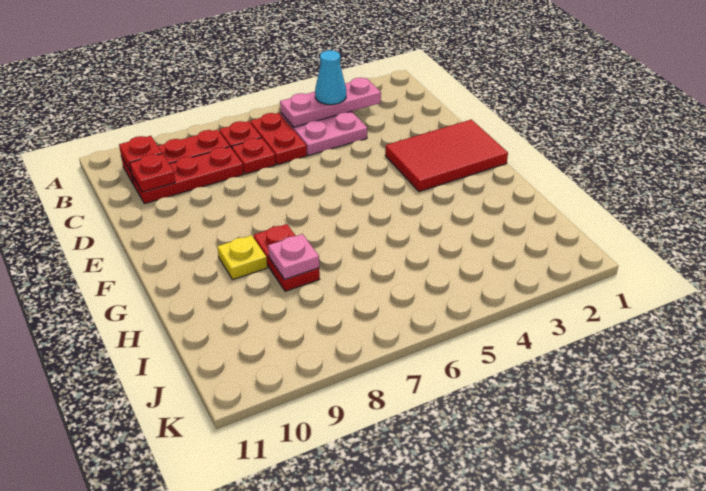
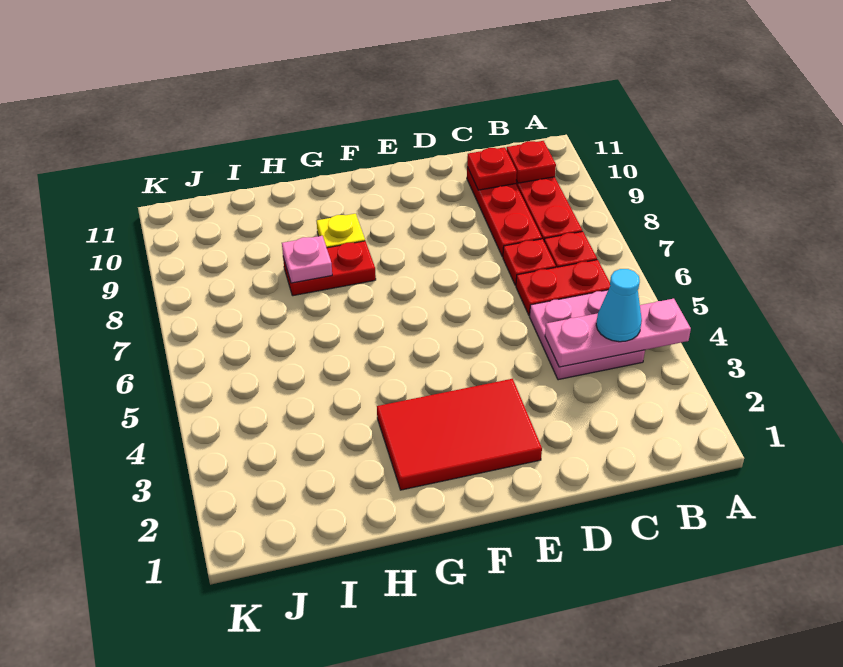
pink plate B3:B5 level 2 -> pink plate A4:C4 level 2
red tile E1:F3 level 1 -> red tile E2:G3 level 1

